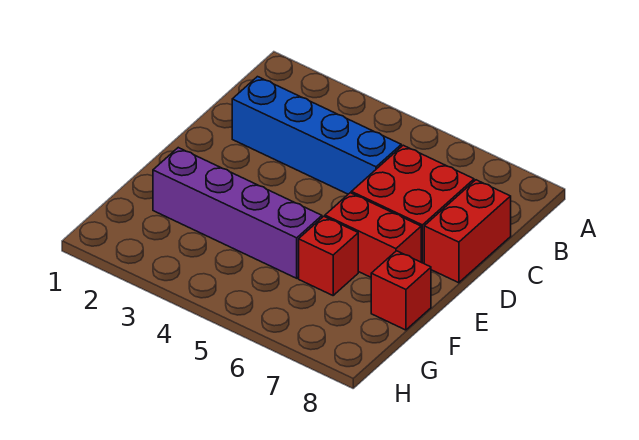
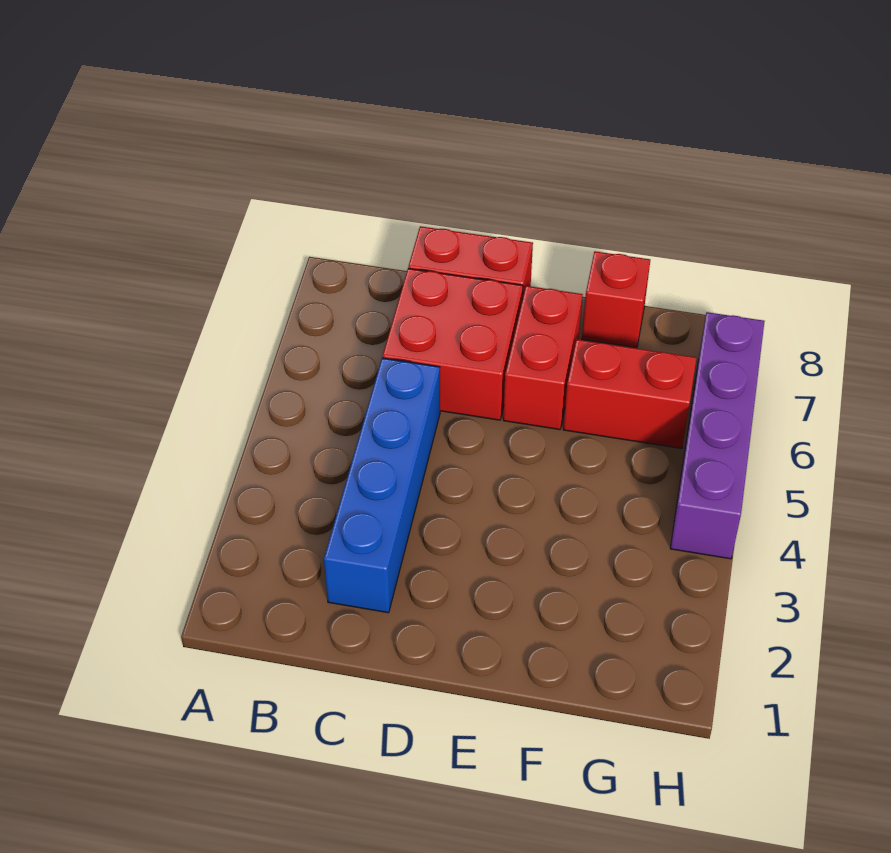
purple brick F2:F5 level 1 -> purple brick H4:H7 level 1
red brick F6 level 1 -> red brick F6:G6 level 1

